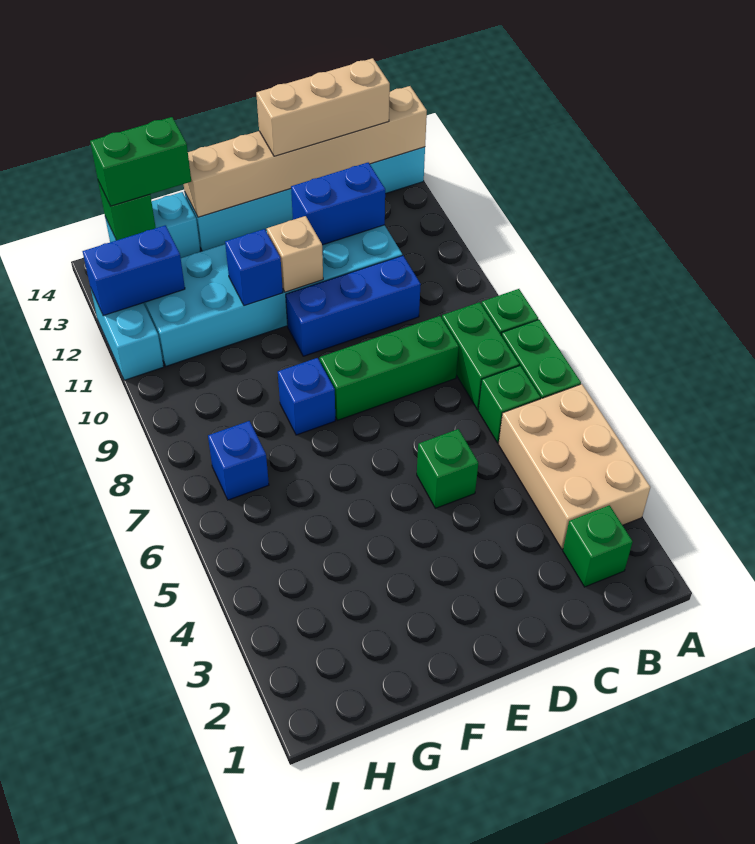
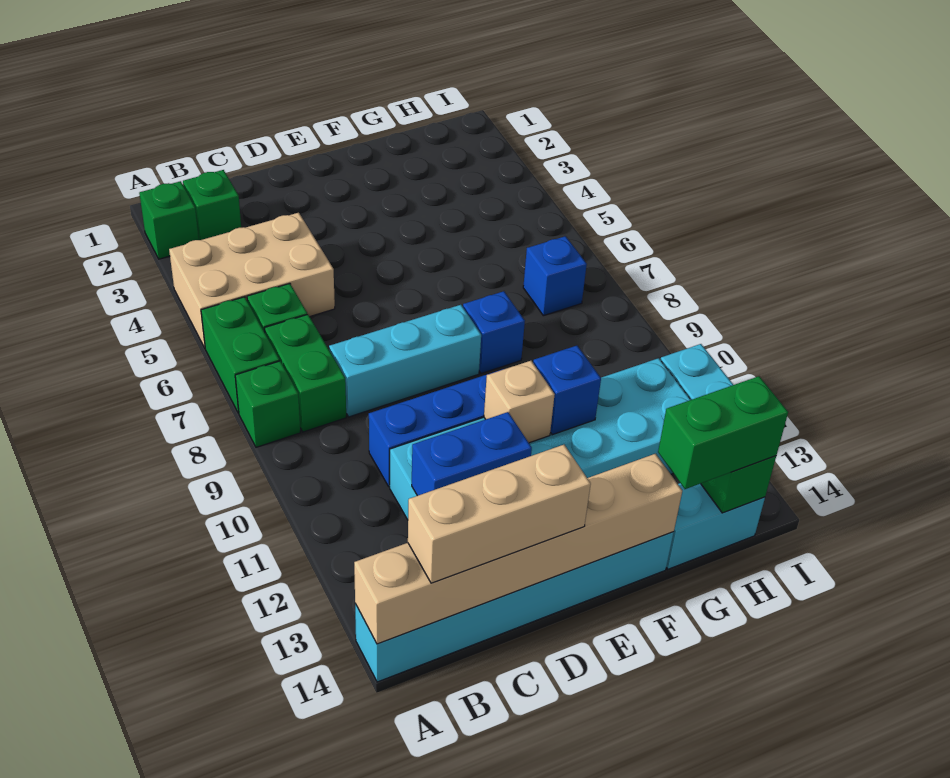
tan brick A3:B5 level 1 -> tan brick A4:C5 level 1
green brick C8:E8 level 1 -> cyan brick C8:E8 level 1
green brick D5 level 1 -> green brick A2 level 1
blue brick H12:I12 level 2 -> none

